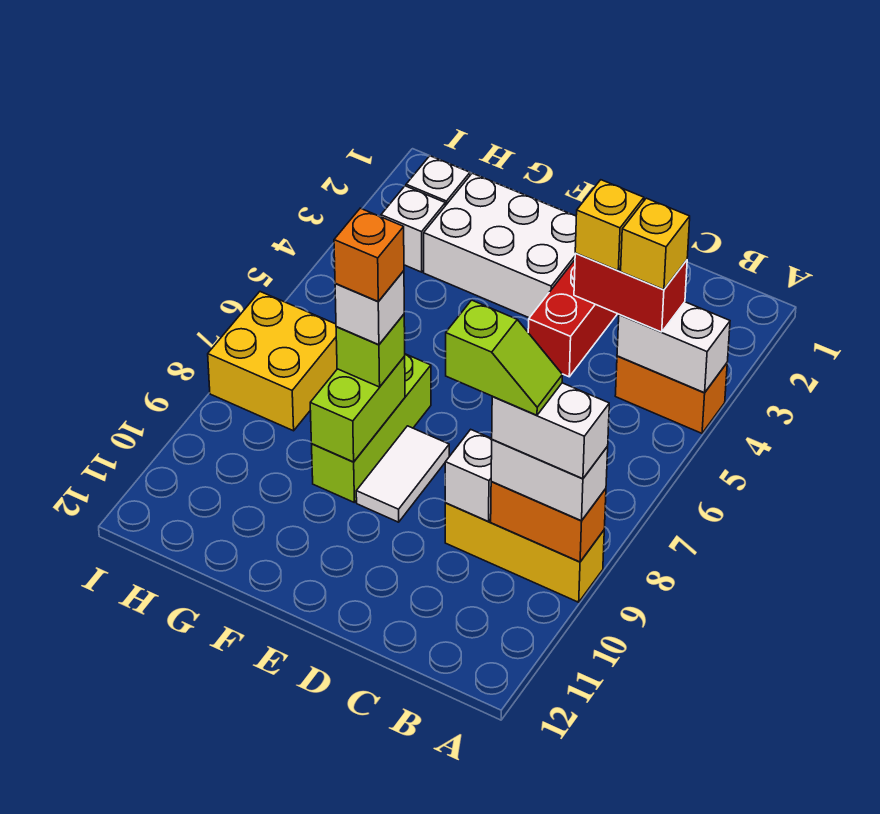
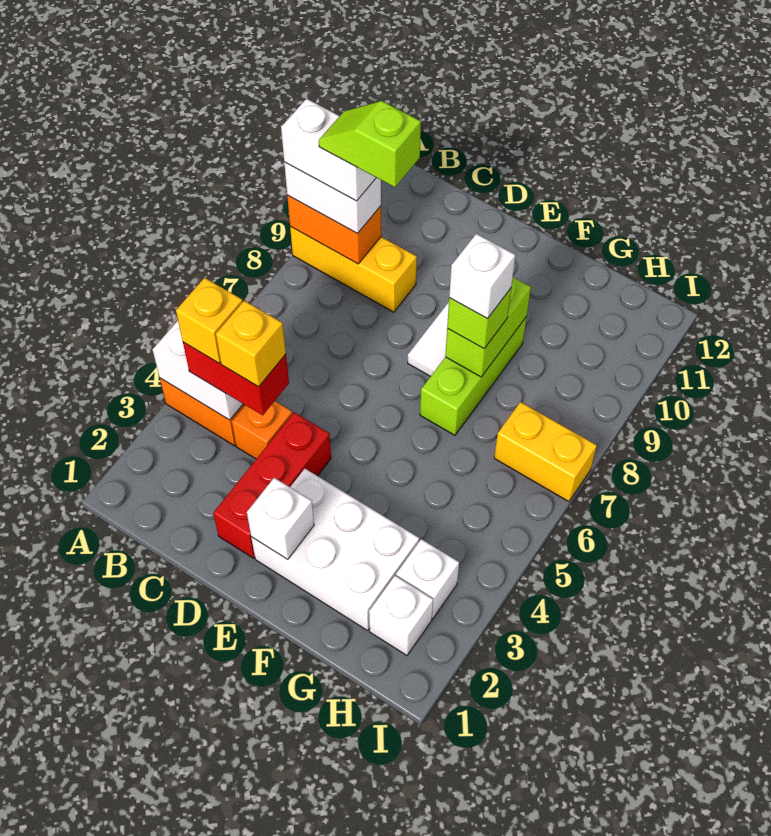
white brick C9 level 2 -> white brick E2 level 2
orange brick F8 level 5 -> orange brick C4 level 1
yellow brick H7:I8 level 1 -> yellow brick H7:I7 level 1

